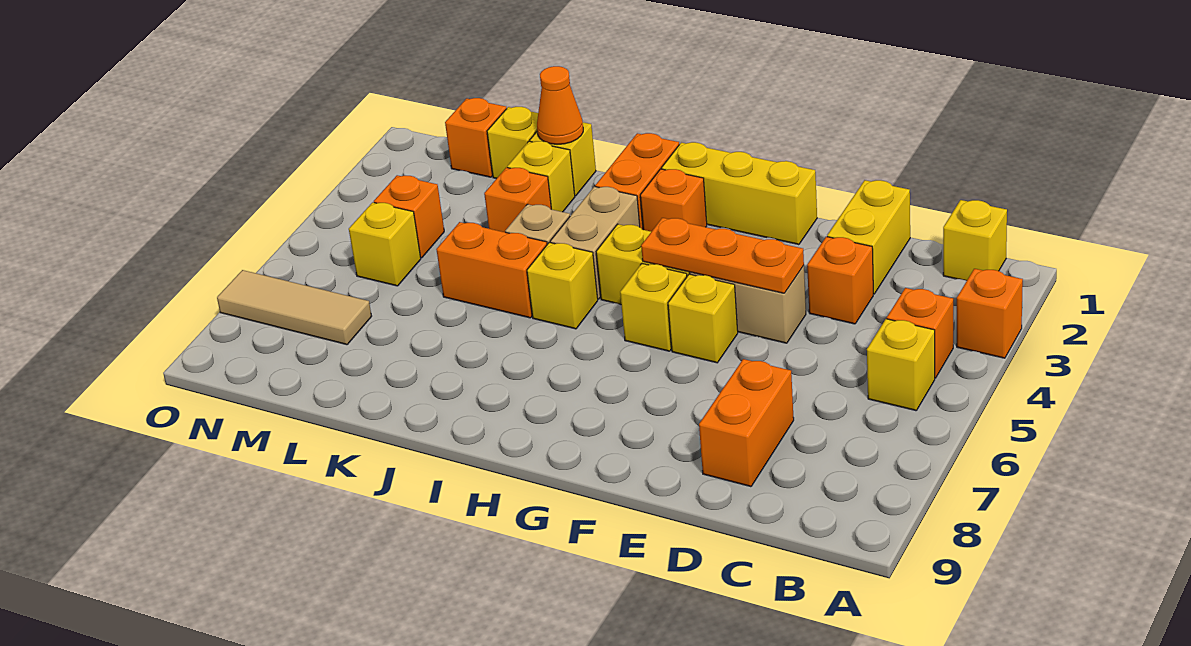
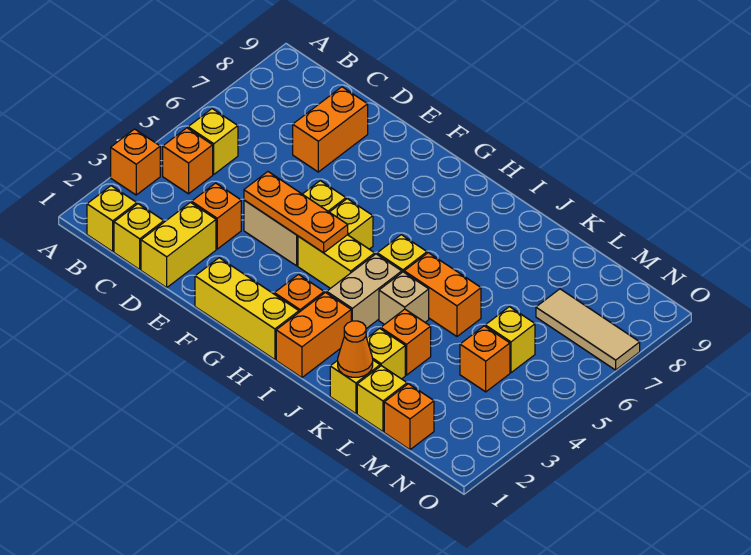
none -> yellow brick C1 level 1

